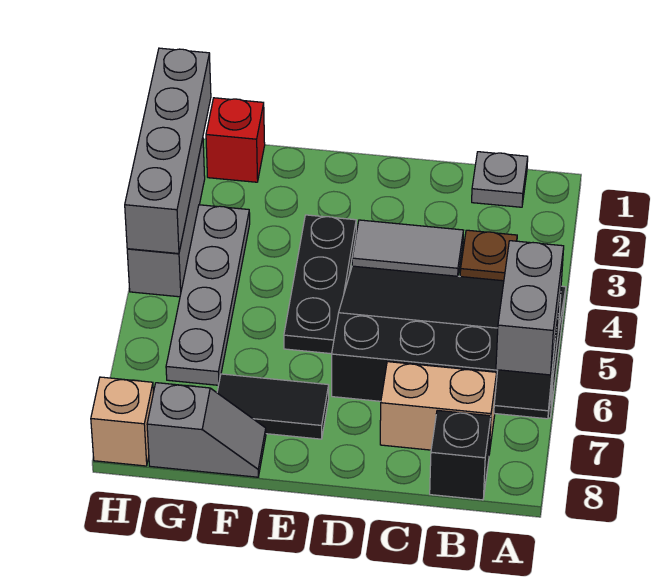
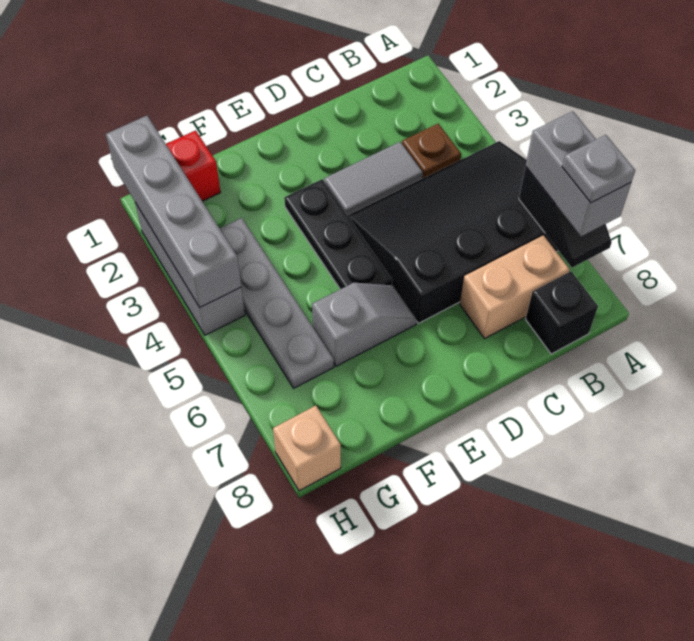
grey plate B1 level 1 -> grey plate A7 level 4
black tile E7:F7 level 1 -> none
grey slope F8:G8 level 1 top G -> grey slope E6:F6 level 1 top F

